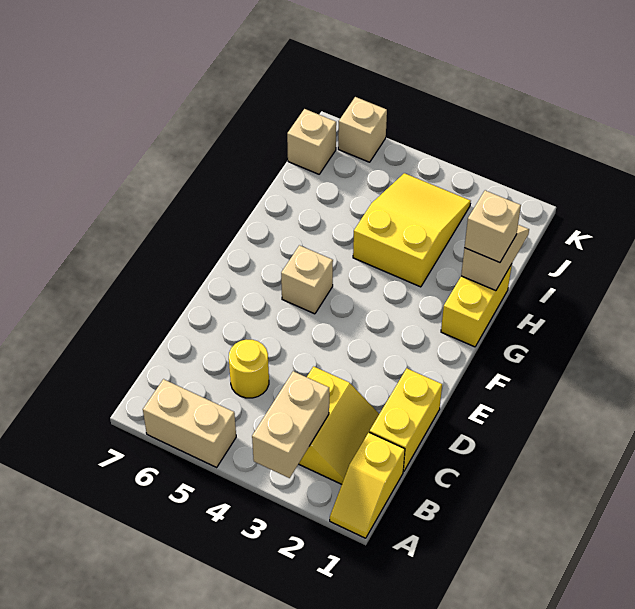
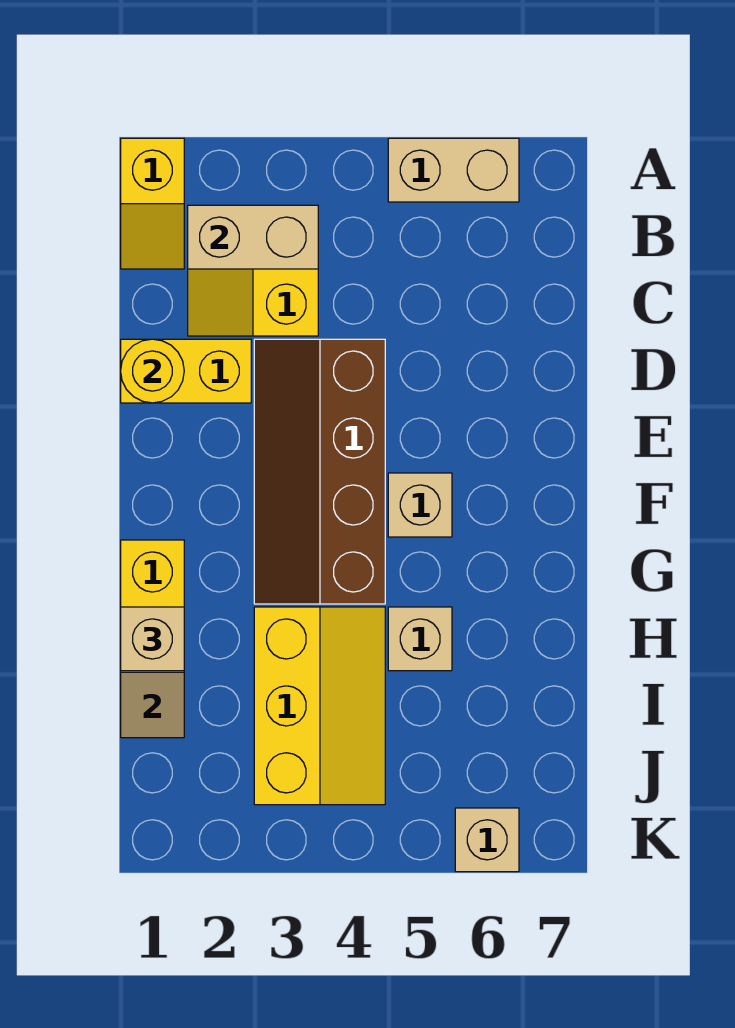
yellow slope A1:B1 level 1 top B -> yellow slope A1:B1 level 1 top A
tan brick A3:B3 level 2 -> tan brick B2:B3 level 2
yellow brick C1:D1 level 1 -> yellow brick D1:D2 level 1
yellow round brick C5 level 1 -> yellow round brick D1 level 2
none -> brown slope D3:G4 level 1 top 4
yellow slope H3:J4 level 1 top H -> yellow slope H3:J4 level 1 top 3
tan brick J7 level 1 -> tan brick H5 level 1

